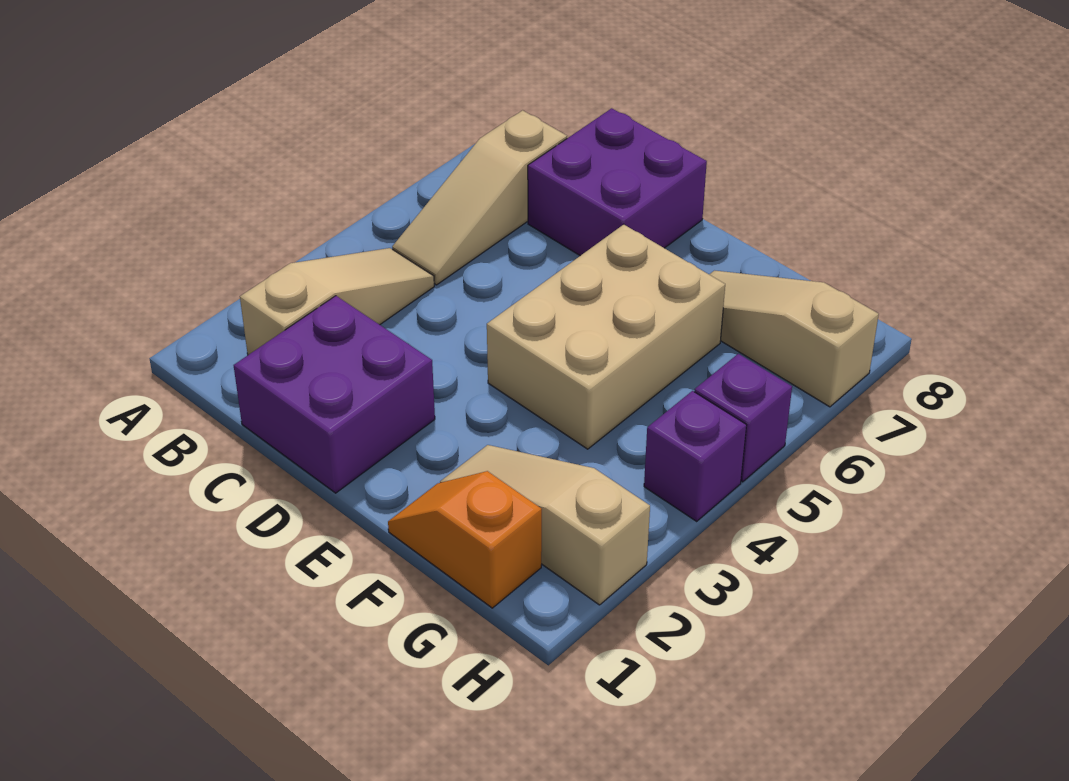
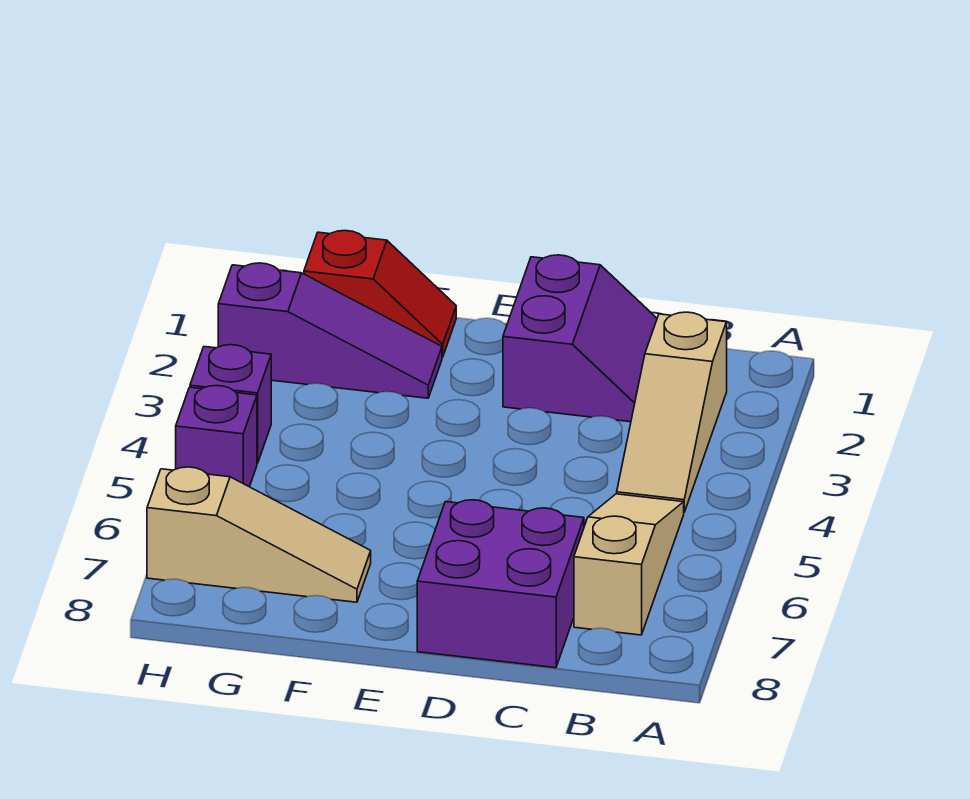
purple brick C1:D2 level 1 -> purple slope C1:D2 level 1 top D
tan brick E4:F6 level 1 -> none
orange slope F1:G1 level 1 top G -> red slope F1:G1 level 1 top G
tan slope F2:H2 level 1 top H -> purple slope F2:H2 level 1 top H

